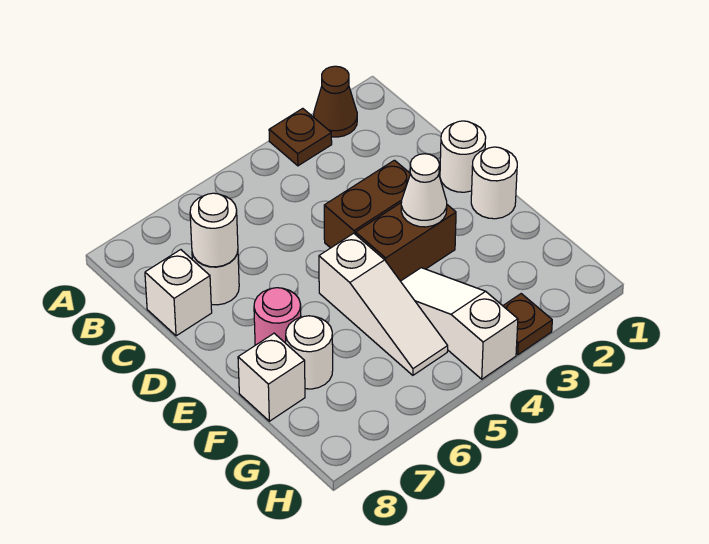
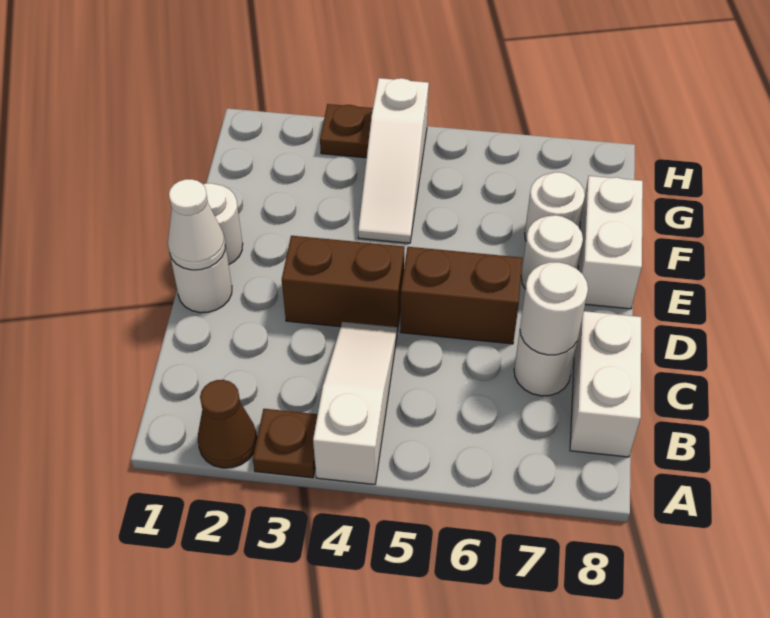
white brick C8 level 1 -> white brick B8:C8 level 1
brown brick E3:E4 level 1 -> brown brick D5:D6 level 1
white cone E3 level 2 -> white cone D1 level 2
white slope E5:G5 level 1 top E -> white slope A4:C4 level 1 top A
pink round brick E7 level 1 -> white round brick E7 level 1
white brick F8 level 1 -> white brick E8:F8 level 1

